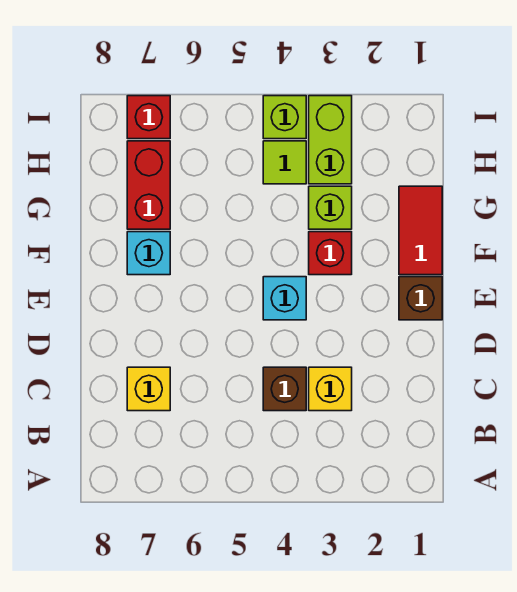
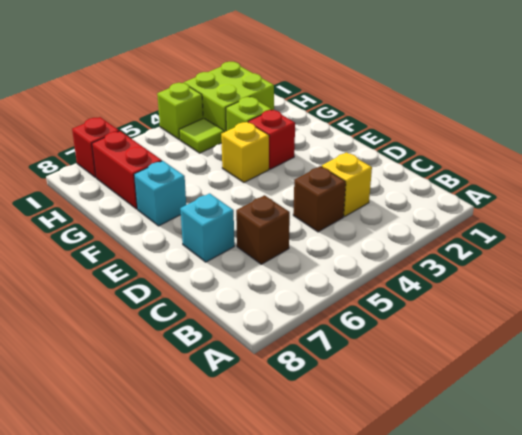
yellow brick C7 level 1 -> yellow brick F4 level 1
brown brick E1 level 1 -> brown brick C6 level 1
cyan brick E4 level 1 -> cyan brick D7 level 1
red tile F1:G1 level 1 -> none
lime brick H3:I3 level 1 -> lime brick H2:I3 level 1

